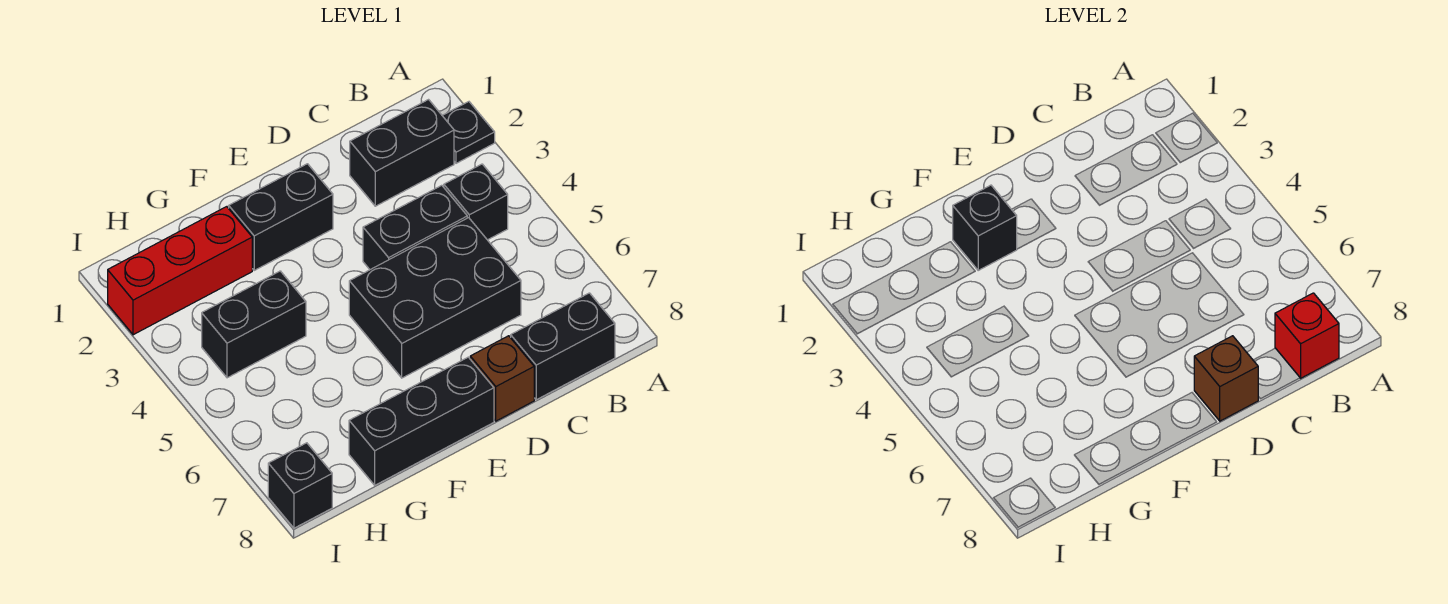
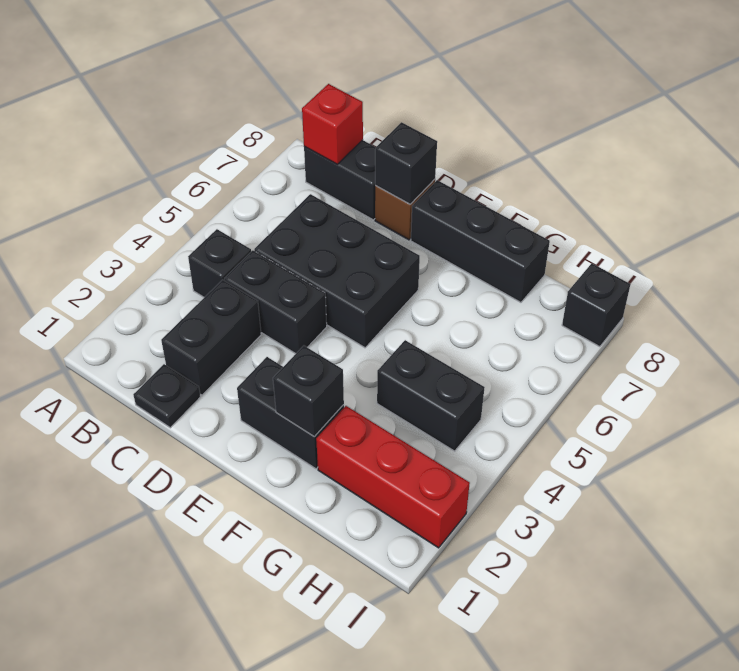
black plate A2 level 1 -> black plate C1 level 1
black brick B2:C2 level 1 -> black brick C2:C3 level 1
brown brick D8 level 2 -> black brick D8 level 2

